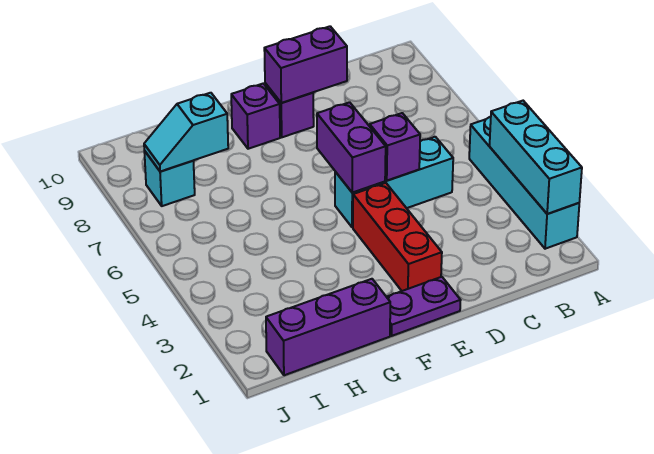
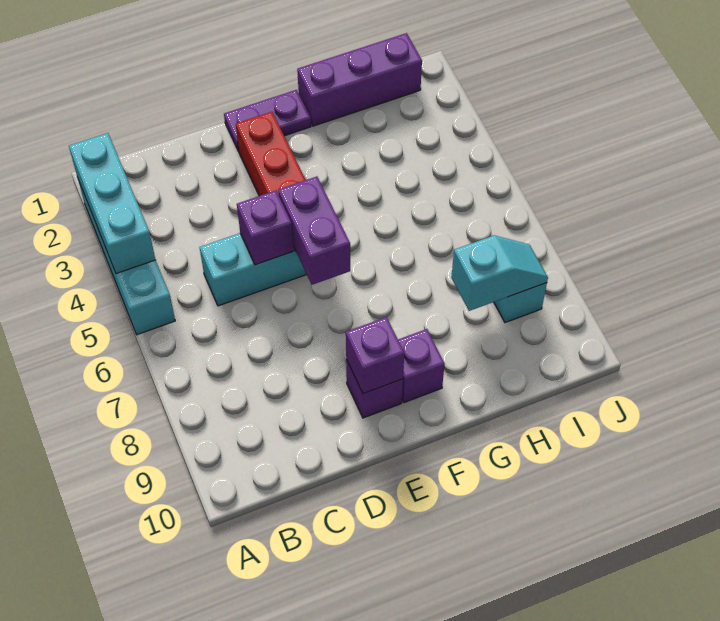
purple brick D9:E9 level 2 -> purple brick E9 level 2

